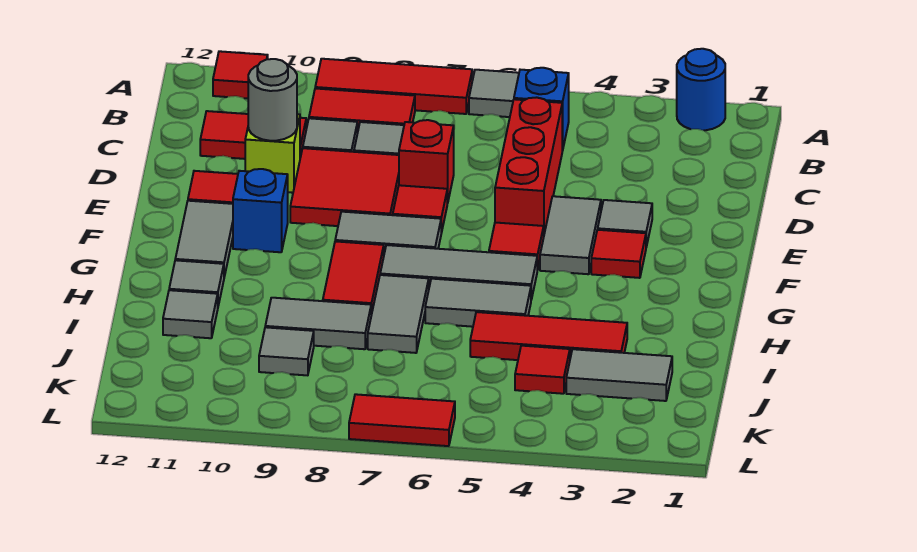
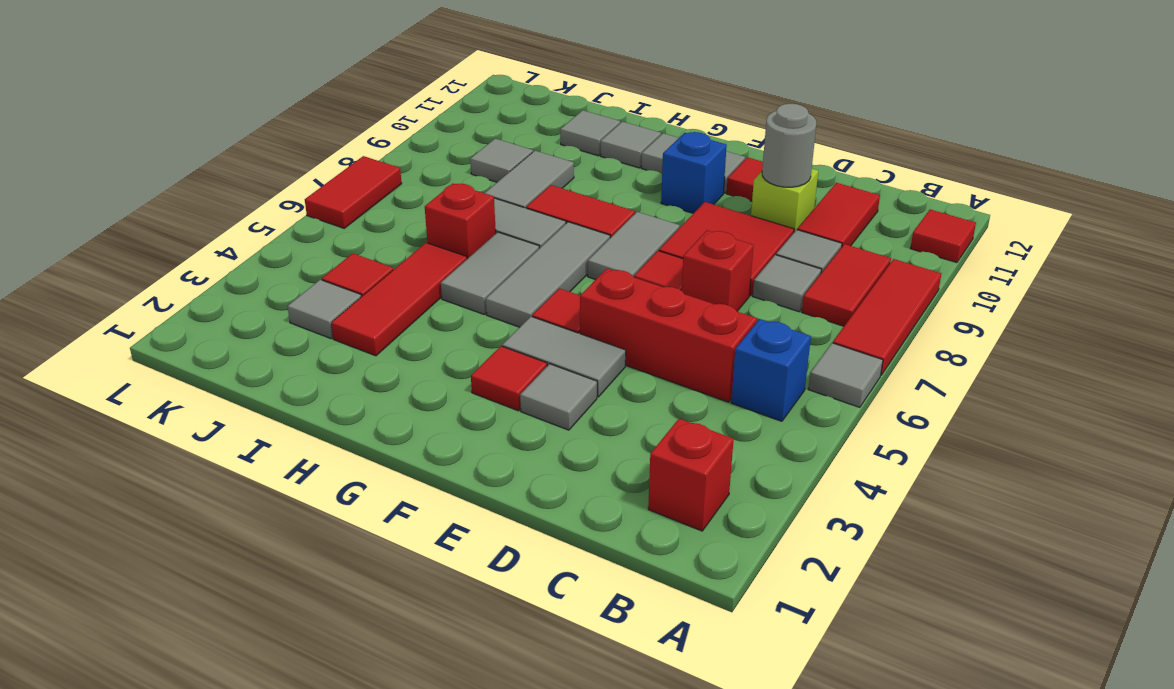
blue round brick A2 level 1 -> none
none -> red brick B2 level 1
none -> red brick I6 level 1
grey tile J2:J3 level 1 -> grey tile J3 level 1

